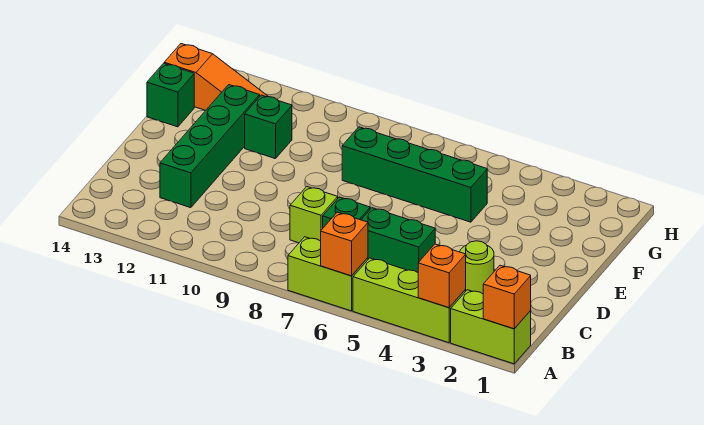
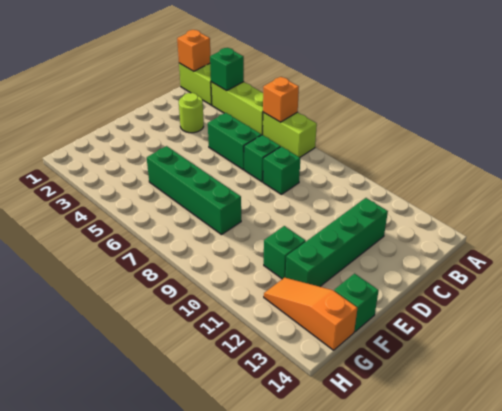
orange brick A3 level 2 -> green brick A3 level 2
lime brick C8 level 1 -> green brick C8 level 1

